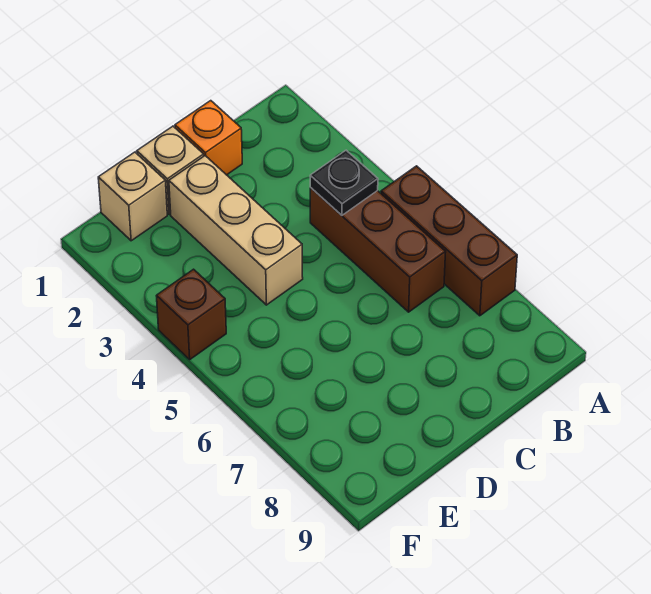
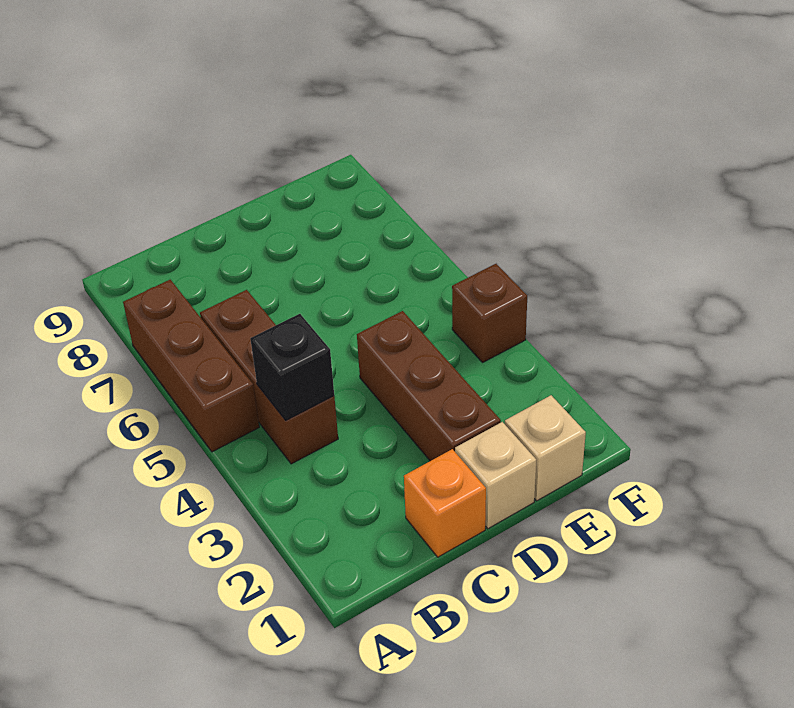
black plate B4 level 2 -> black brick B4 level 2
tan brick D2:D4 level 1 -> brown brick D2:D4 level 1

